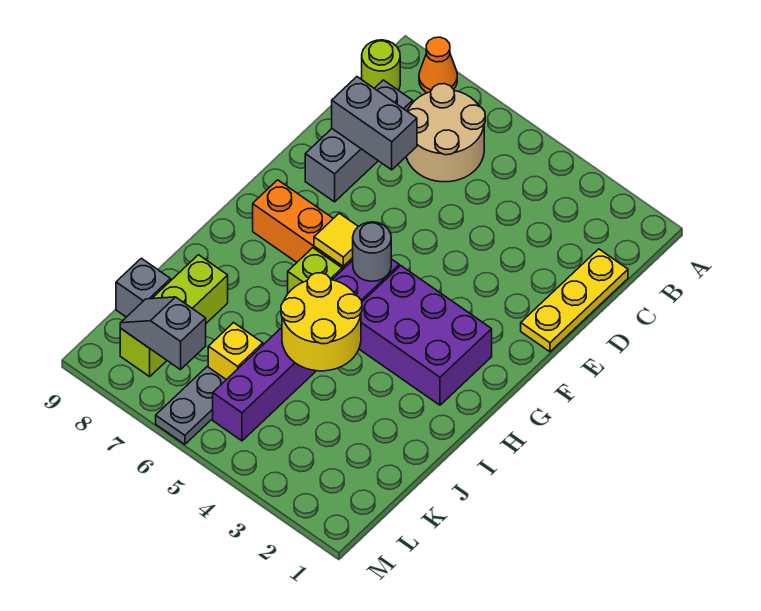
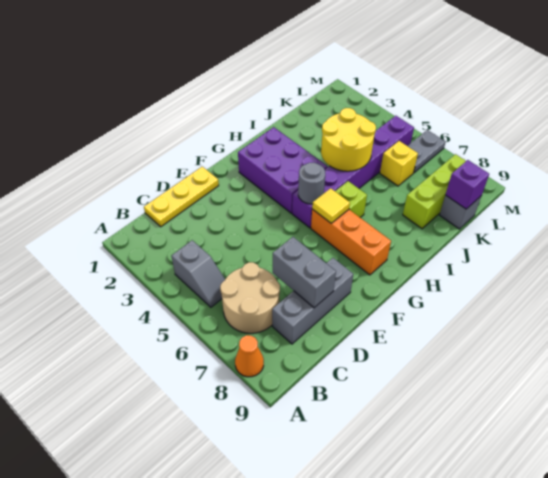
lime round brick B9 level 1 -> none
none -> purple brick K9 level 2
grey slope L7:L8 level 2 top 7 -> grey slope B4:B5 level 1 top 4

